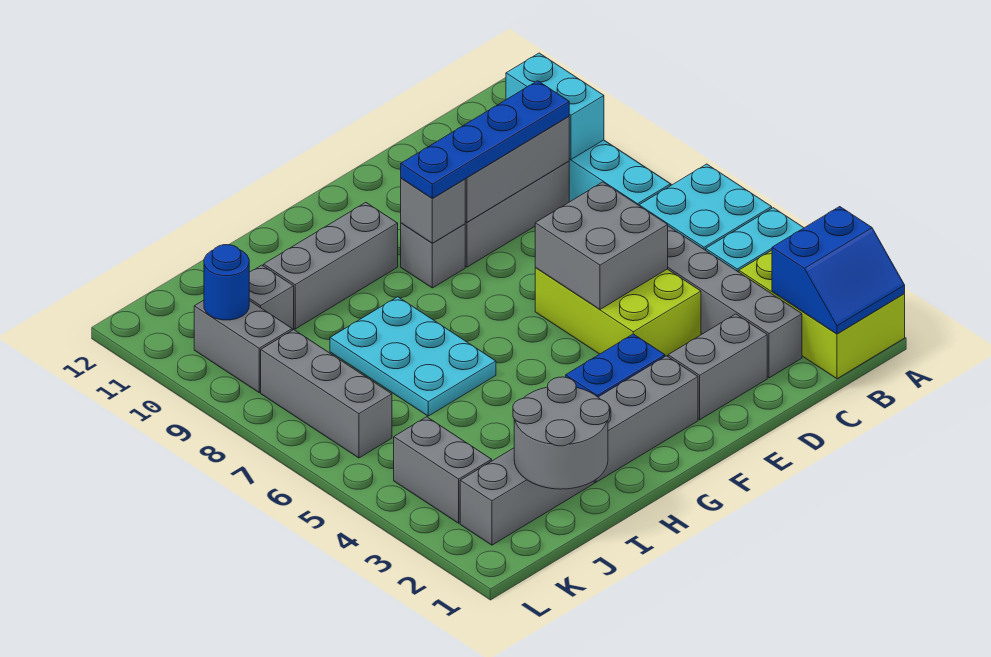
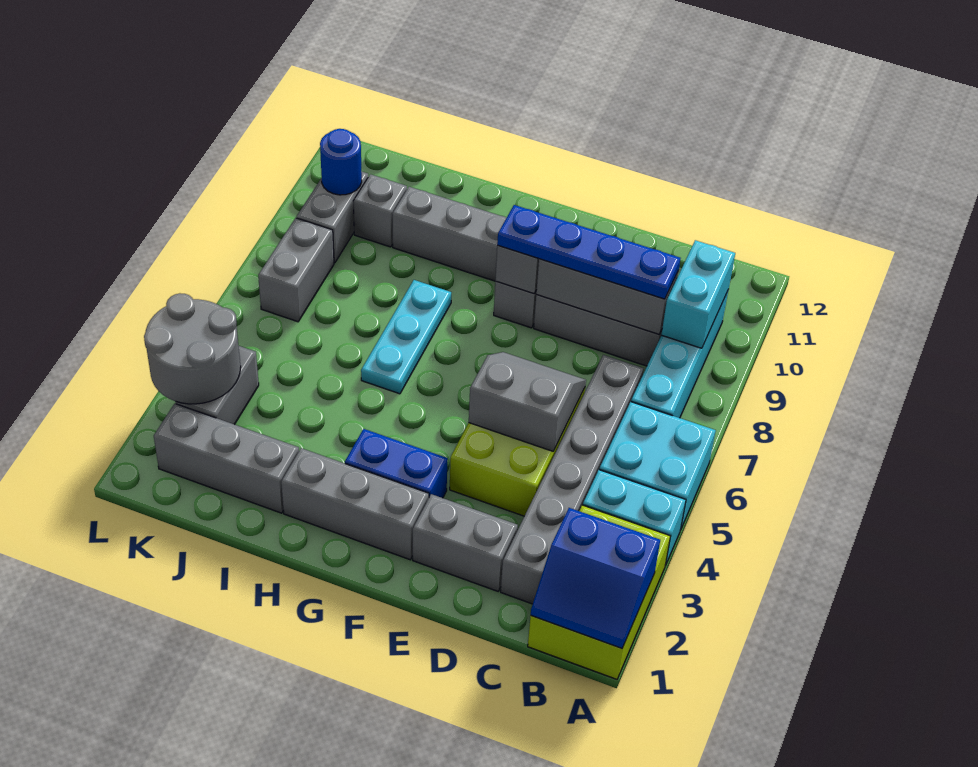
grey brick D5:E6 level 2 -> grey slope D5:E6 level 2 top 5
cyan plate H6:I8 level 1 -> cyan plate H6:H8 level 1
grey round brick I1:J2 level 2 -> grey round brick K3:L4 level 2
grey brick K6:K8 level 1 -> grey brick K7:K8 level 1

